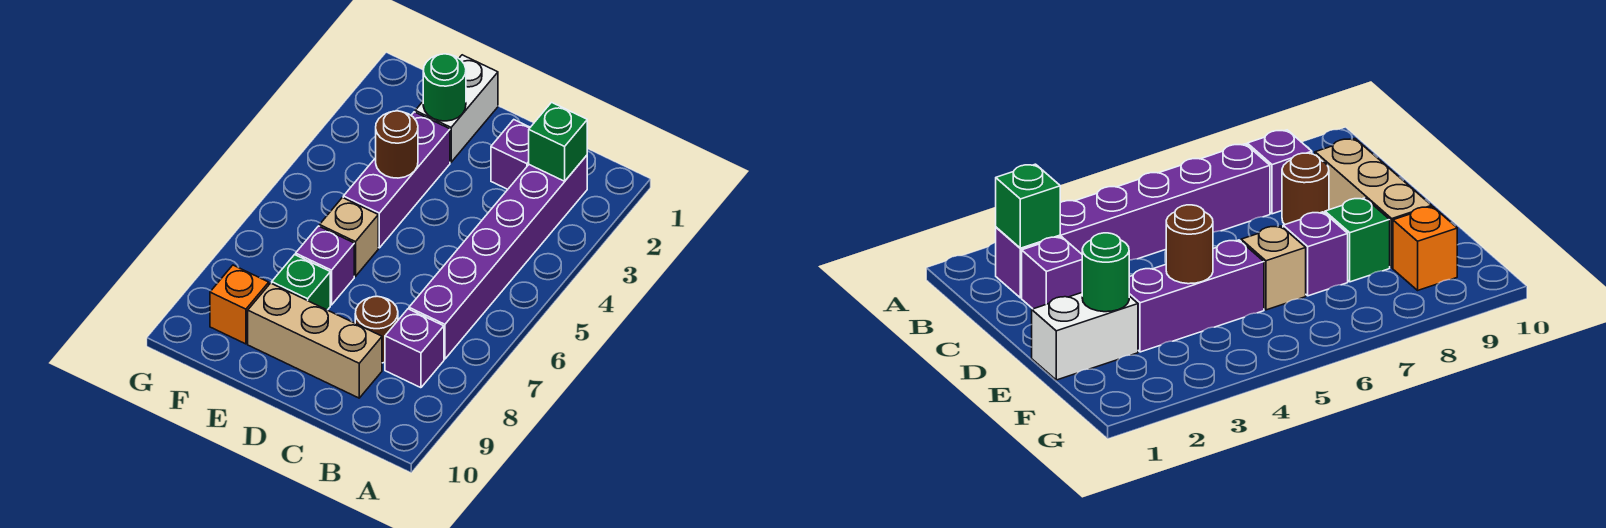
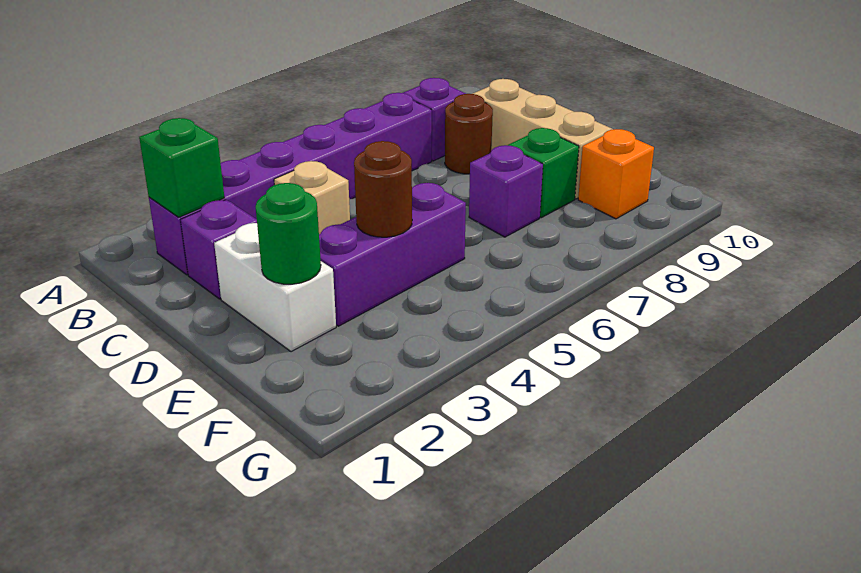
white brick E1:E2 level 1 -> white brick D2:E2 level 1
tan brick E6 level 1 -> tan brick C4 level 1

